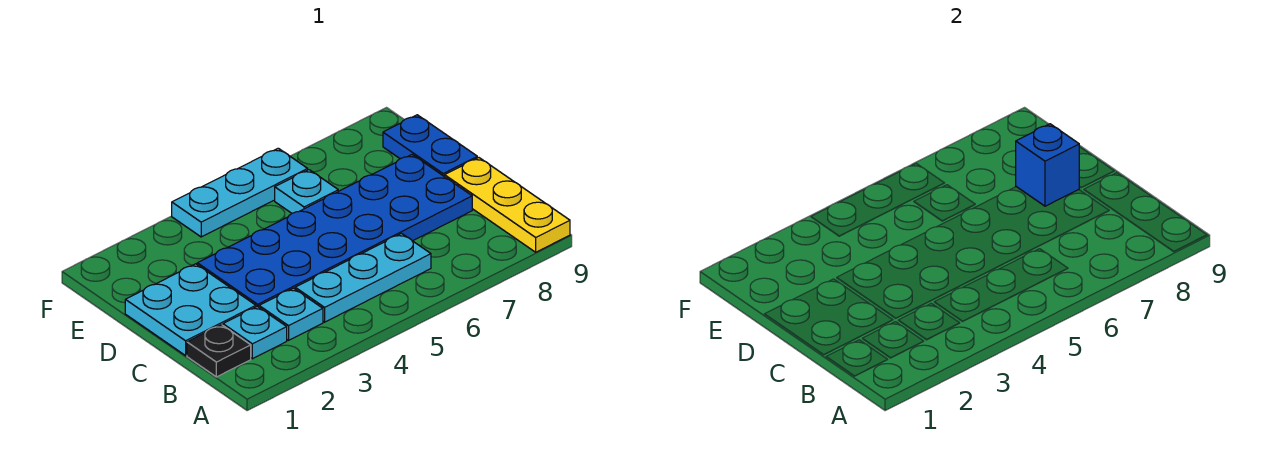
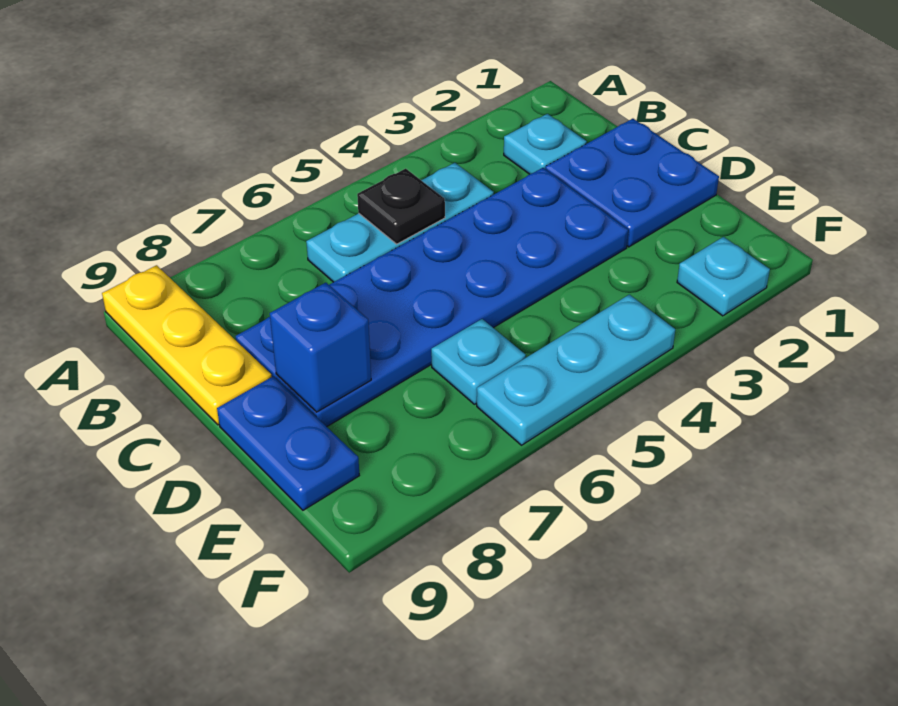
black plate B1 level 1 -> black plate B5 level 2
cyan plate B3 level 1 -> cyan plate F2 level 1
cyan plate C1:D2 level 1 -> blue plate C1:D2 level 1

